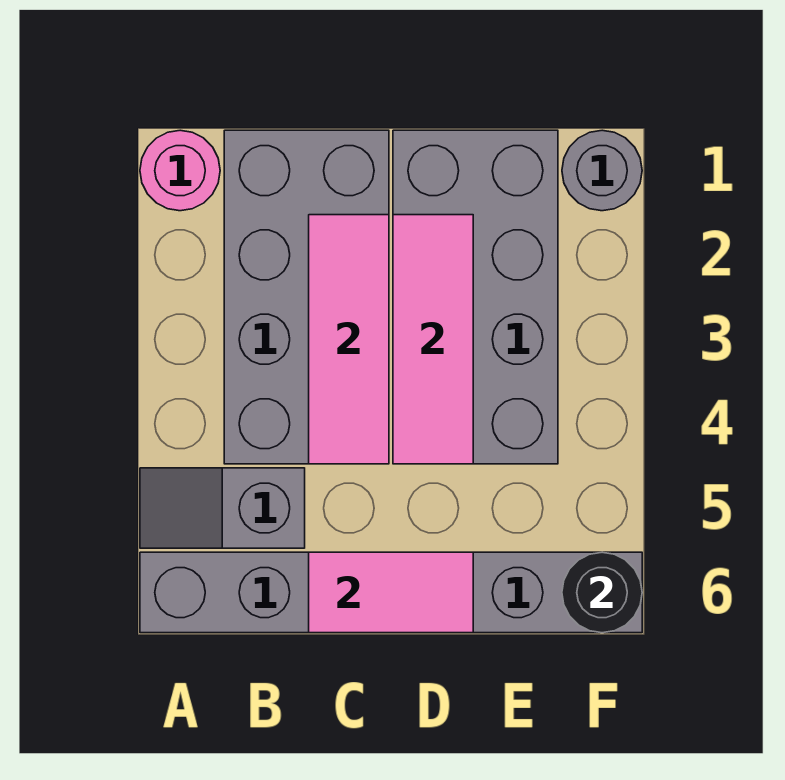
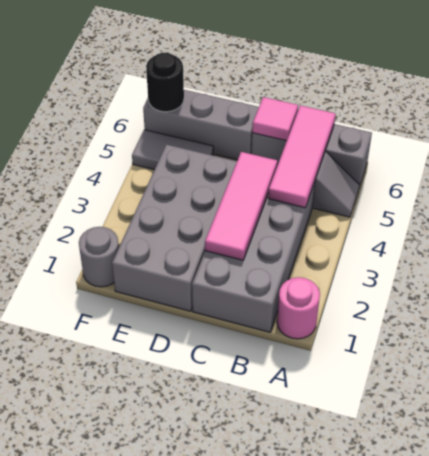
pink tile C6:D6 level 2 -> pink tile C6 level 2
pink tile D2:D4 level 2 -> pink tile B4:B6 level 2
none -> grey tile E5:F5 level 1

